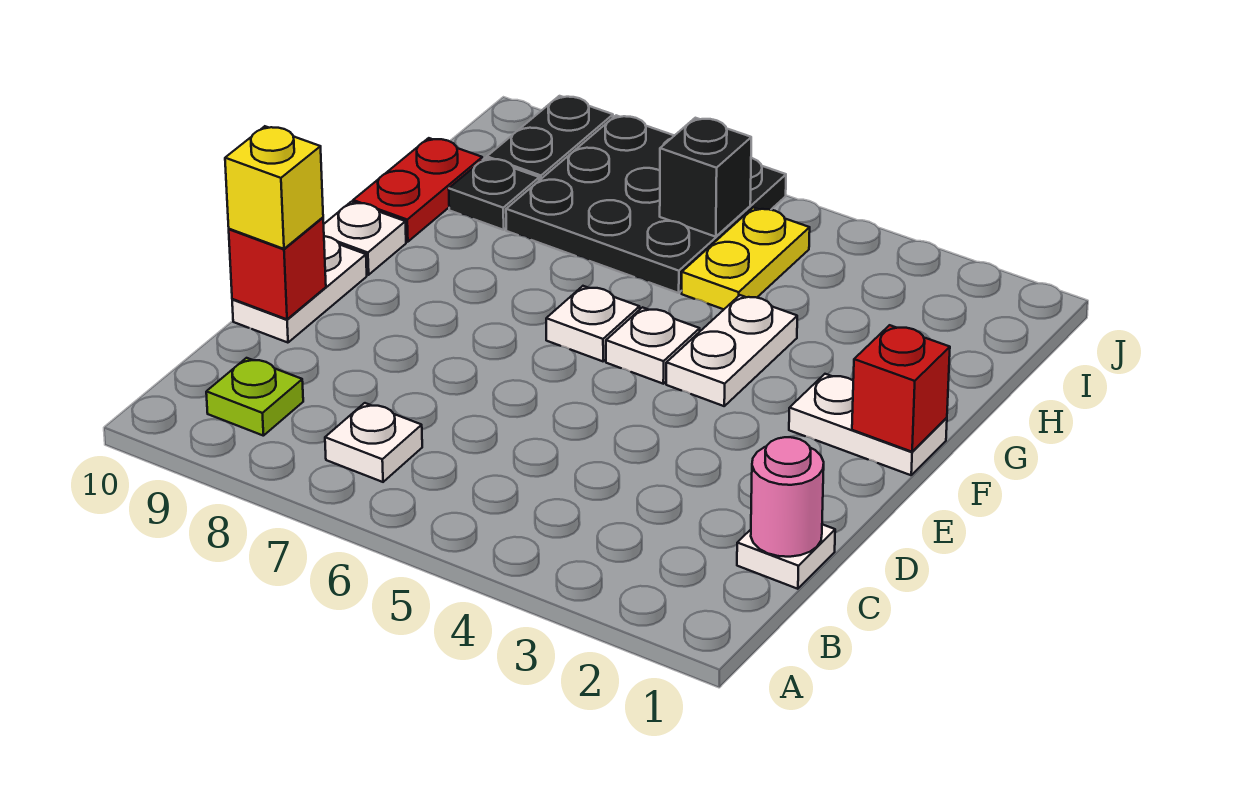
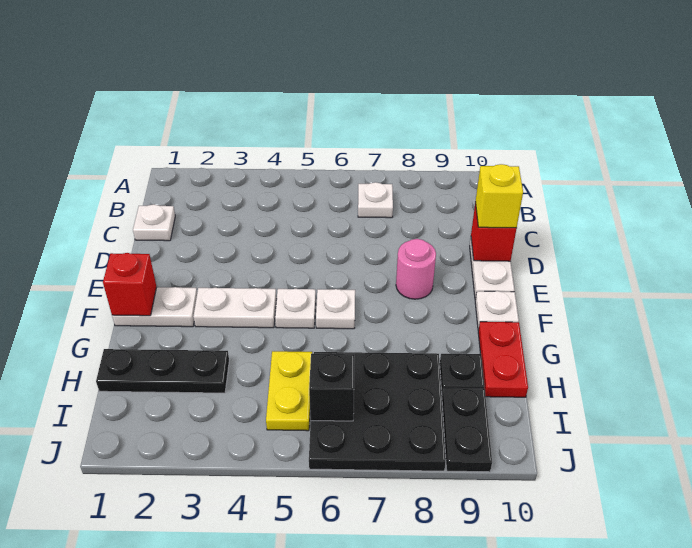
lime plate B9 level 1 -> none
pink round brick C1 level 2 -> pink round brick E8 level 1
white plate F4:G4 level 1 -> white plate F3:F4 level 1
none -> black plate H1:H3 level 1

